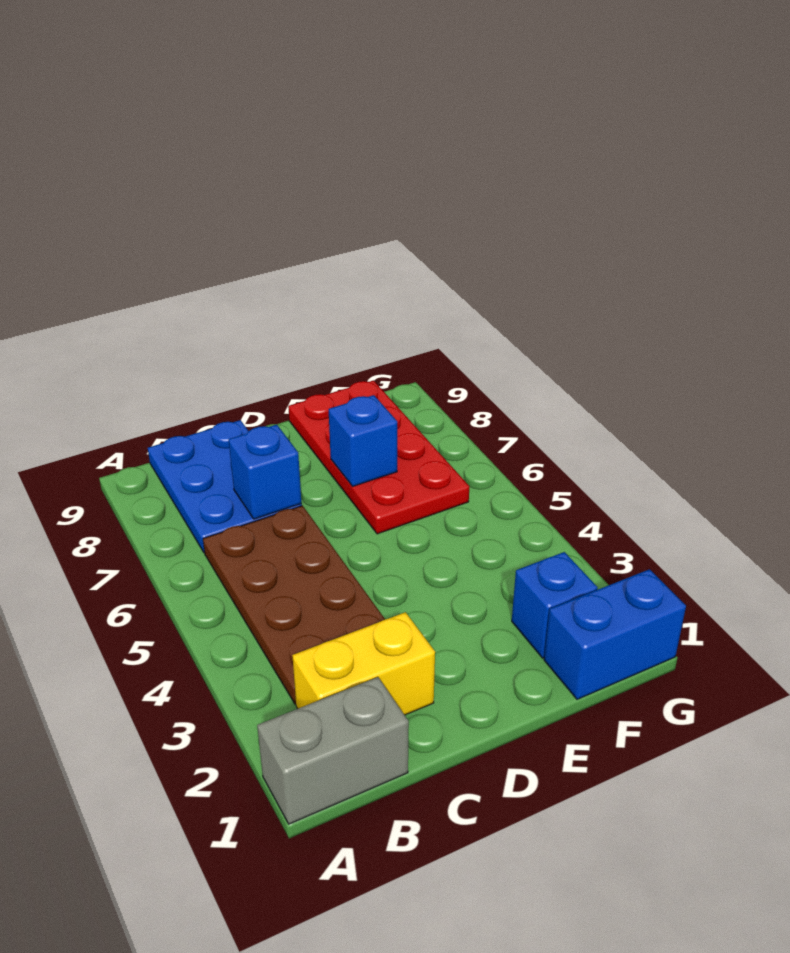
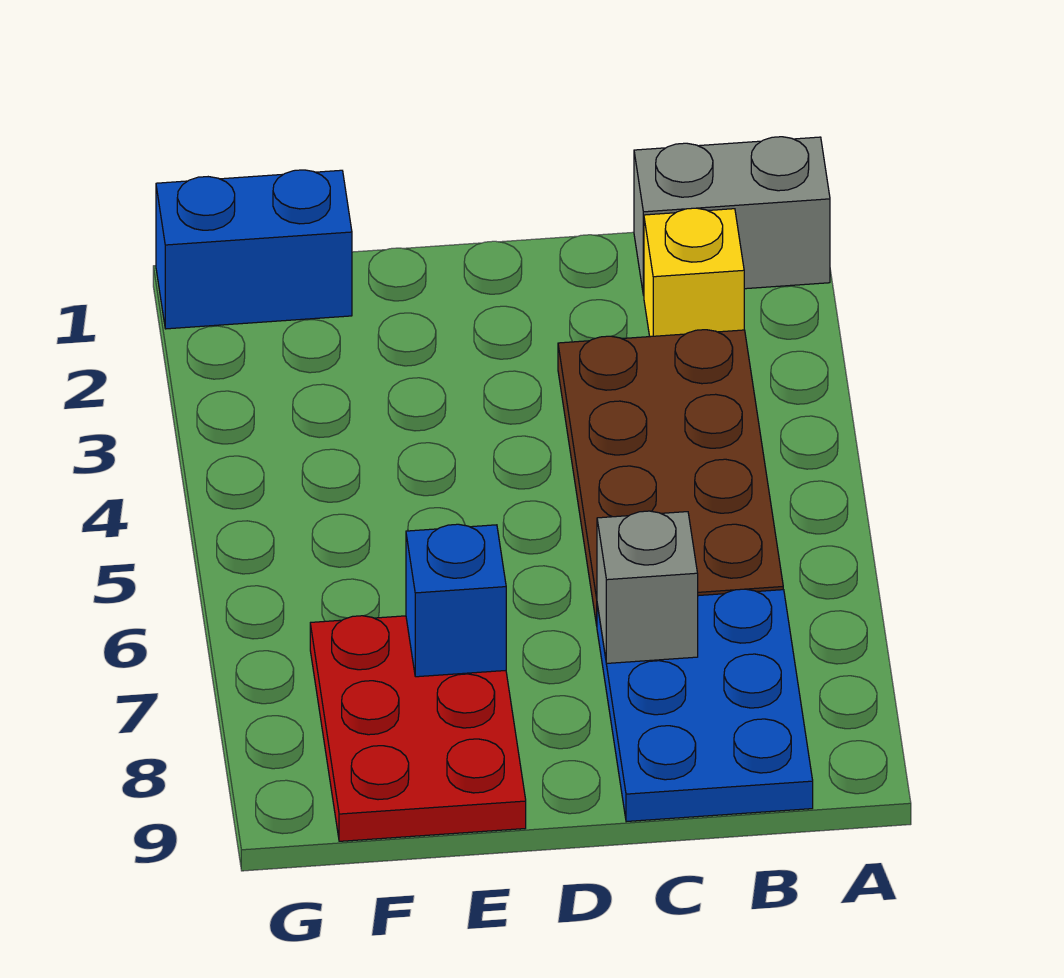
yellow brick B2:C2 level 1 -> yellow brick B2 level 1
blue brick C7 level 2 -> grey brick C7 level 2
red plate E6:F9 level 1 -> red plate E7:F9 level 1
blue brick F2 level 1 -> none

